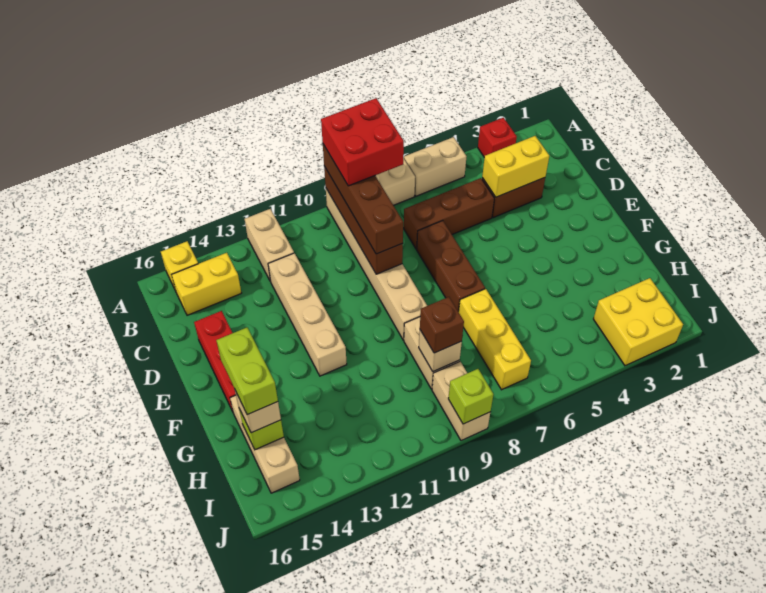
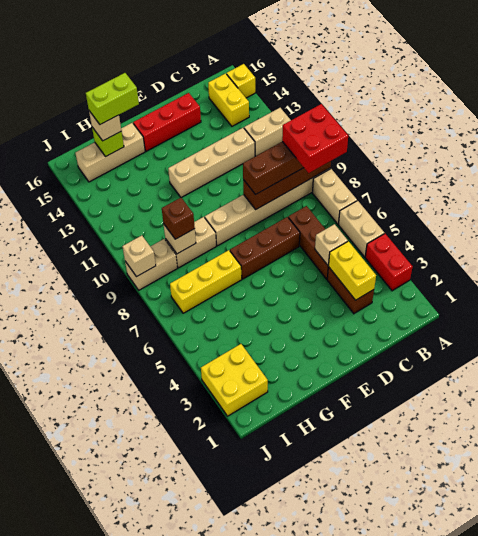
red brick A3 level 1 -> red brick A3:A4 level 1
none -> tan brick C5 level 2
lime brick J9 level 2 -> tan brick J9 level 2

